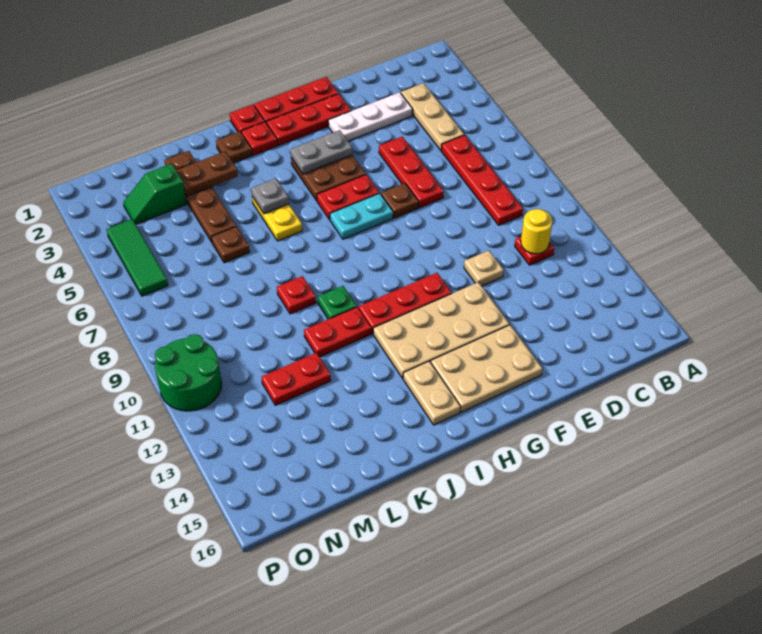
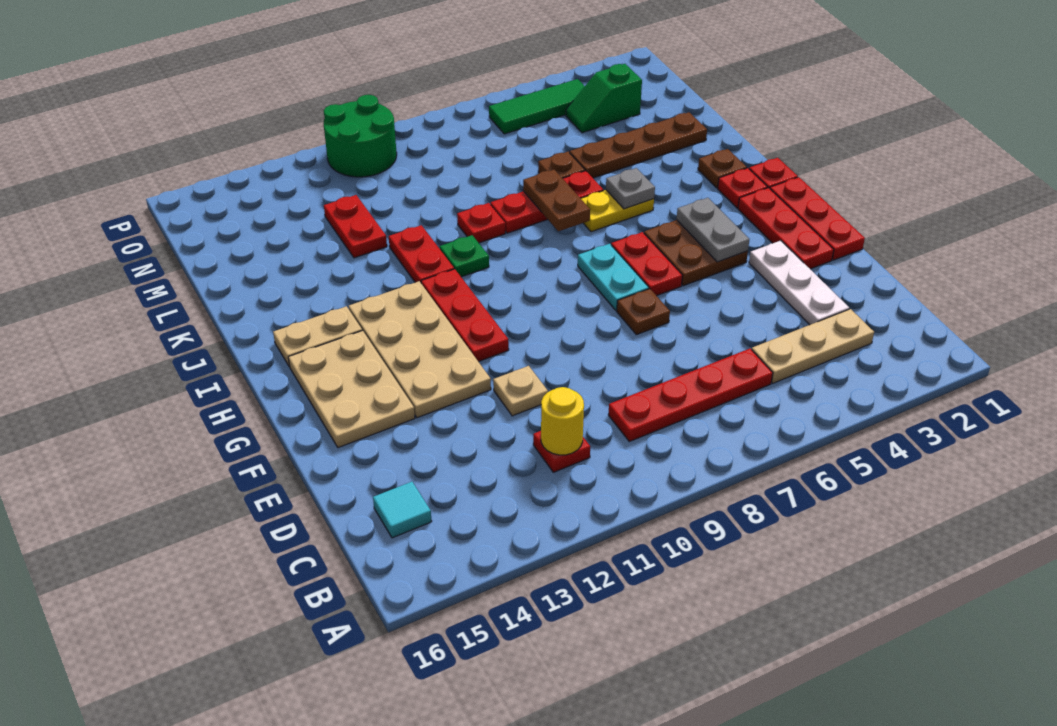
none -> cyan tile C15 level 1
red plate E5:E7 level 1 -> red plate K6:K8 level 1
brown plate K3:L3 level 2 -> brown plate J7:K7 level 2
green slope M3:N3 level 1 top M -> green slope N3:N4 level 1 top 3

